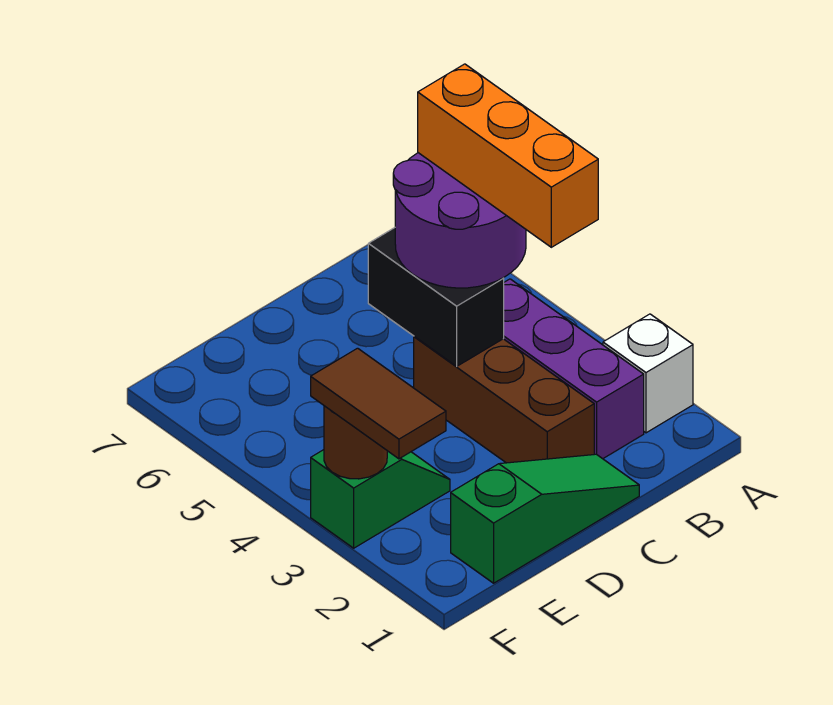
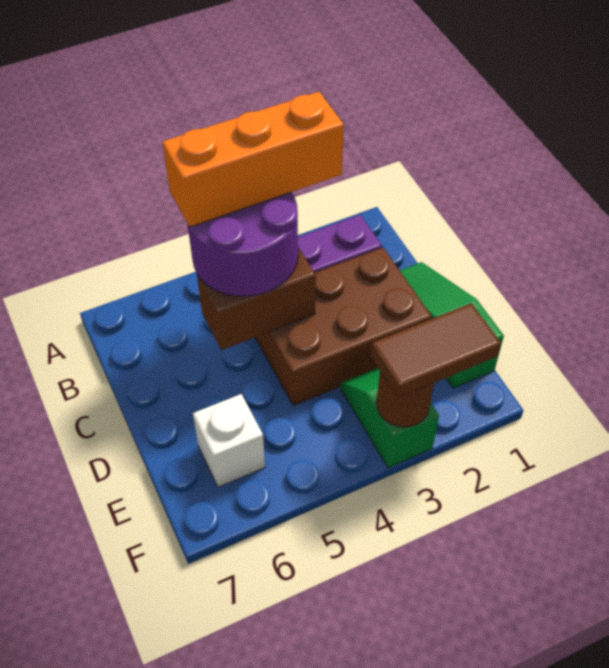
white brick A2 level 1 -> white brick E6 level 1
brown brick C2:C4 level 1 -> brown brick C2:D4 level 1
black brick C4:C5 level 2 -> brown brick C4:C5 level 2

